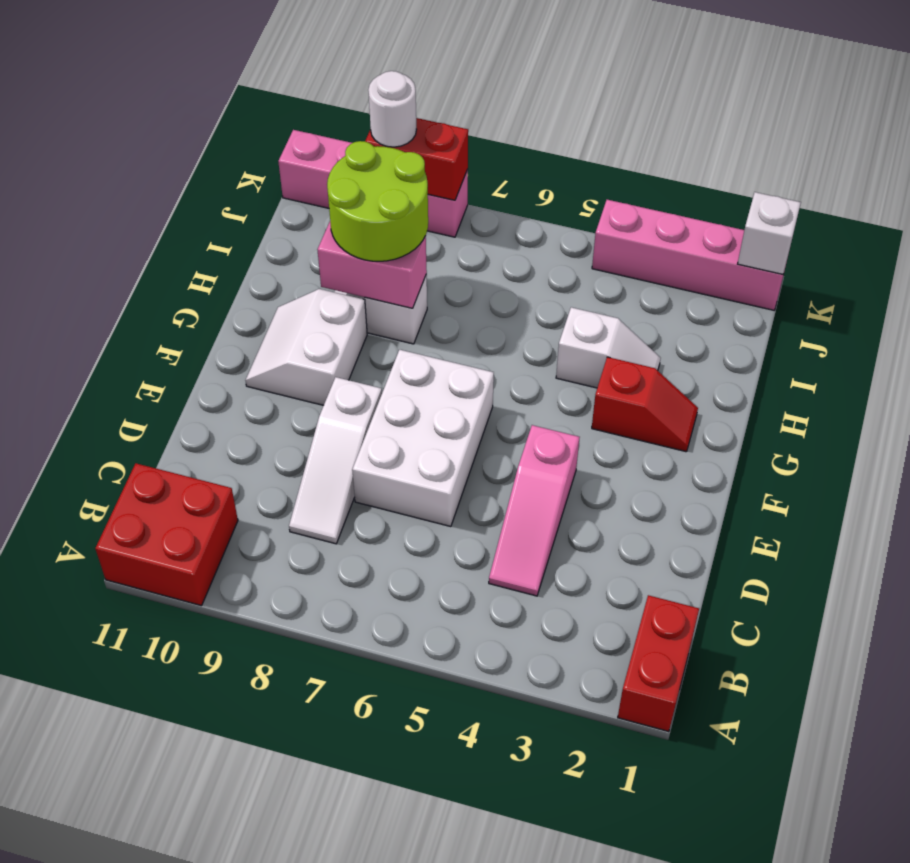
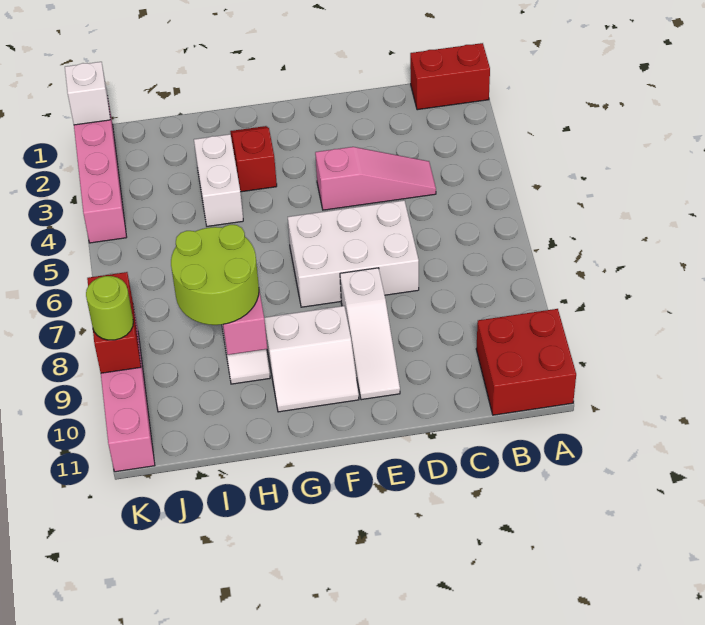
white slope C8:E8 level 1 top E -> white slope E8:E10 level 1 top 8
white slope H3:H4 level 1 top 4 -> white brick H3:H4 level 1
white round brick K9 level 3 -> lime round brick K9 level 3

